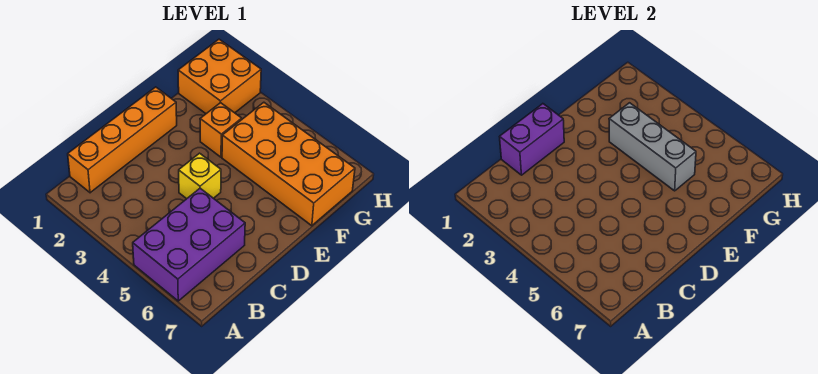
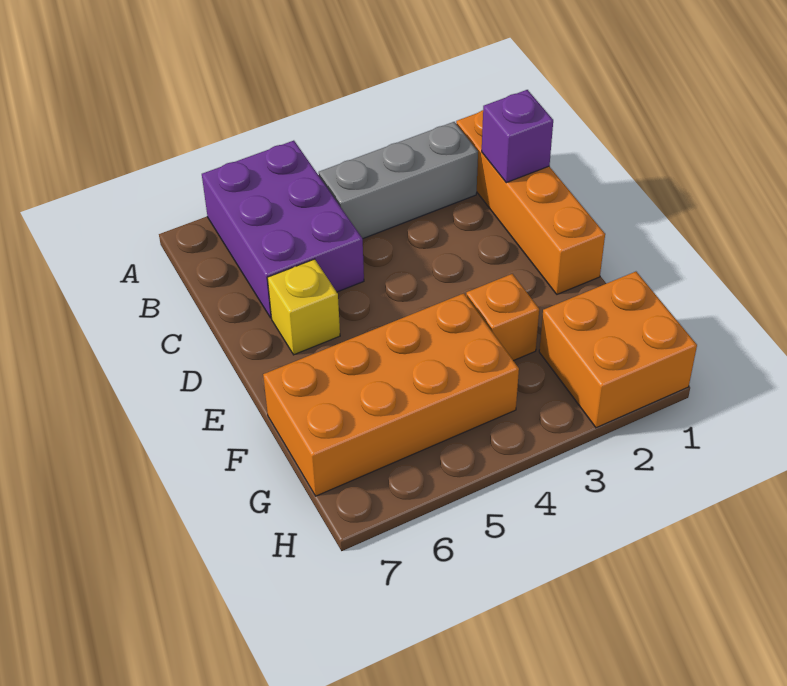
purple brick C1:D1 level 2 -> purple brick C1 level 2
yellow brick D4 level 1 -> yellow brick D6 level 1
grey brick F3:F5 level 2 -> grey brick B2:B4 level 1

